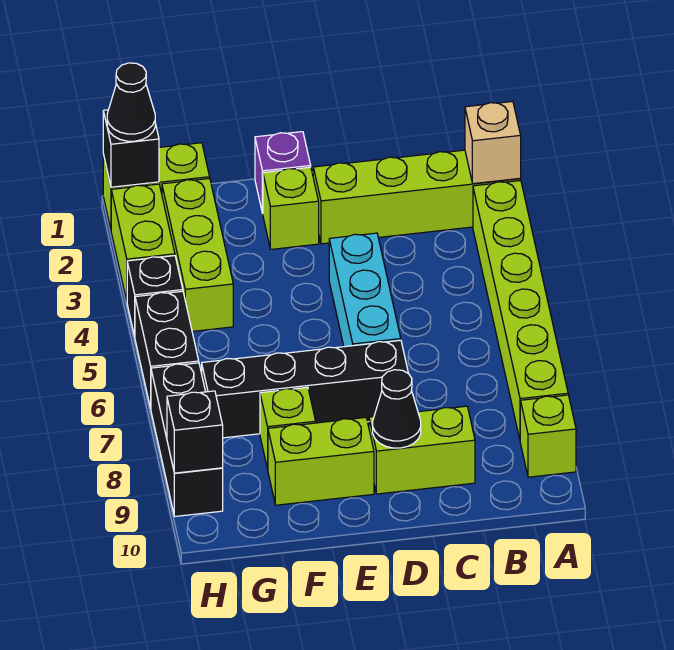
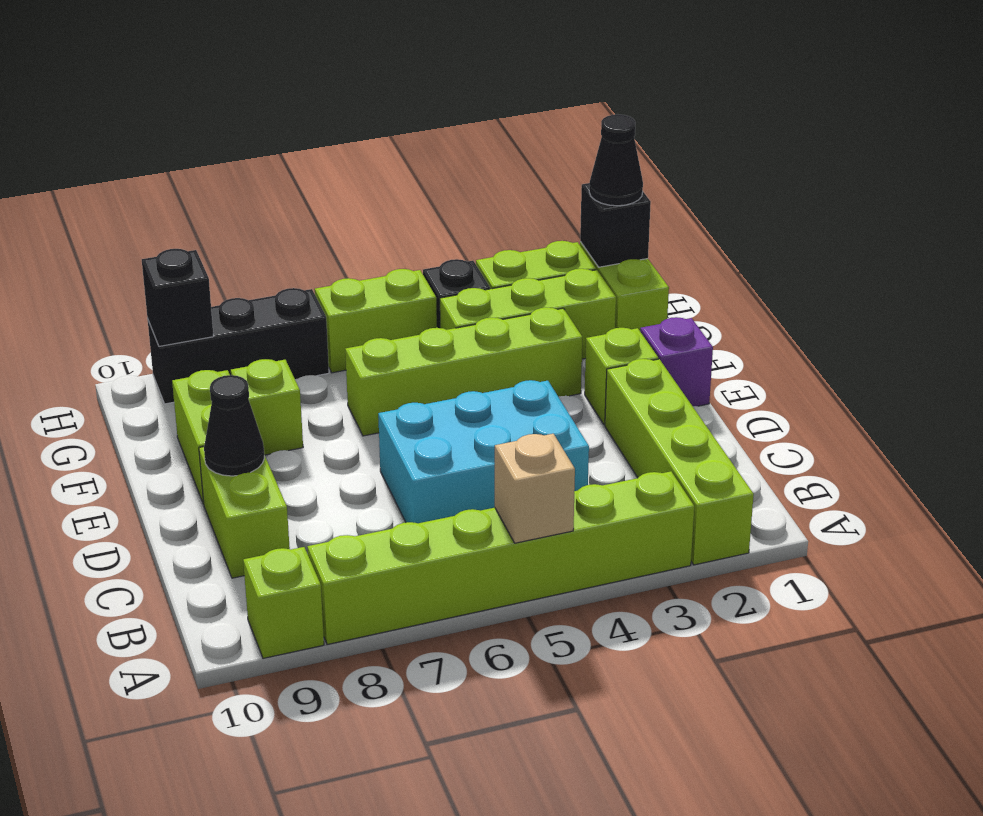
tan brick A2 level 2 -> tan brick A5 level 2
cyan brick D4:D6 level 1 -> cyan brick C4:D6 level 1
black brick D7:G7 level 1 -> none
none -> lime brick F3:F6 level 1
black brick H5:H6 level 1 -> lime brick H5:H6 level 1

